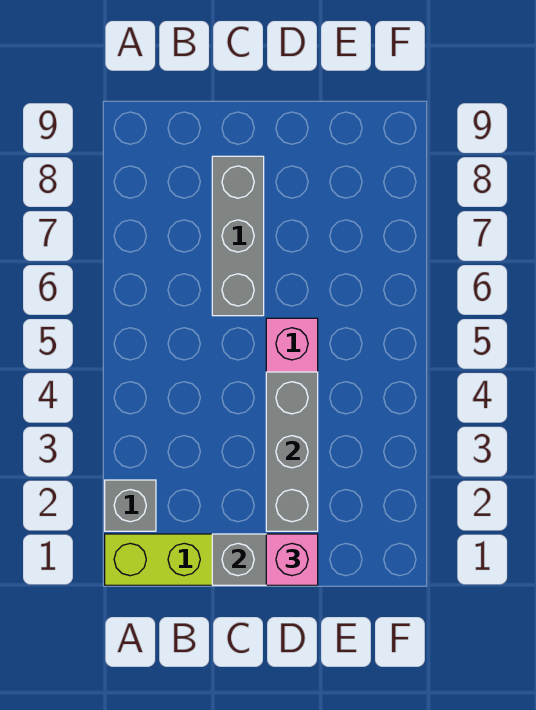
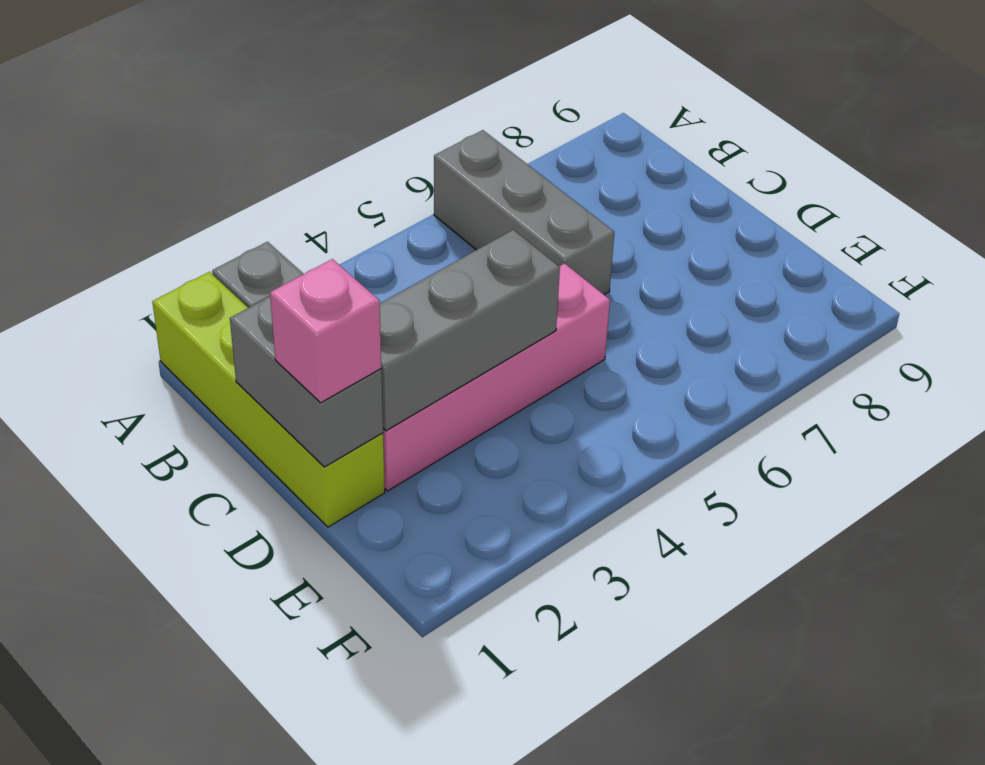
grey brick C6:C8 level 1 -> grey brick A6:C6 level 1

